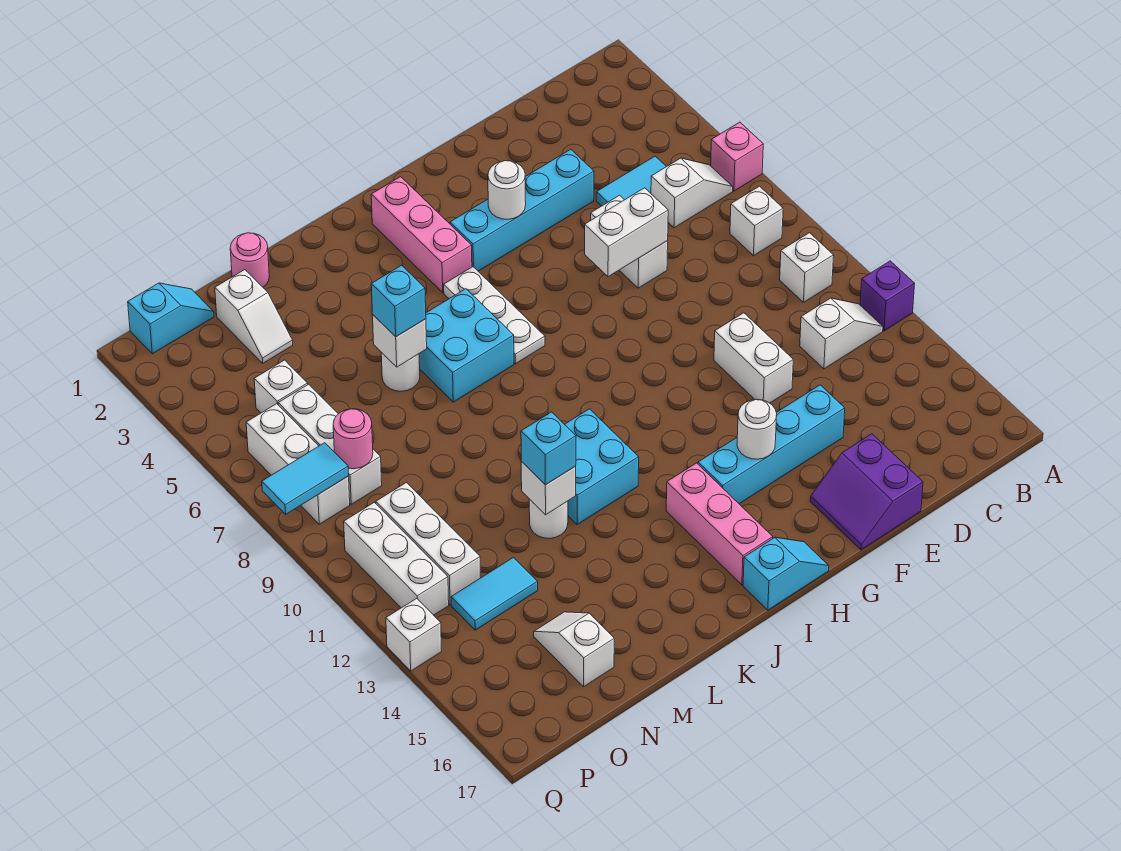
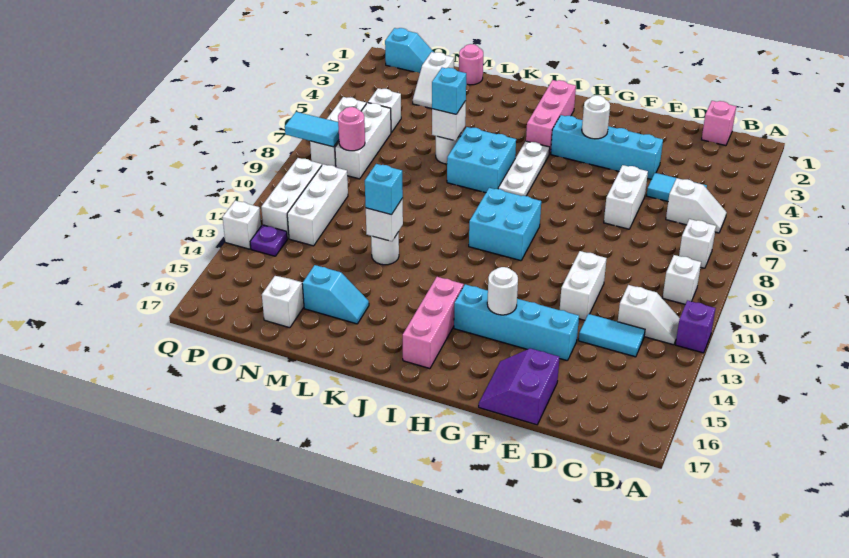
pink brick A6 level 1 -> pink brick C1 level 1
white brick E7:F7 level 2 -> none
cyan slope H17:I17 level 1 top I -> cyan slope L15:M15 level 1 top M
cyan brick J11:K12 level 1 -> cyan brick H9:I10 level 1
cyan tile N13:O13 level 1 -> cyan tile C13:D13 level 1
none -> purple plate P13 level 1

